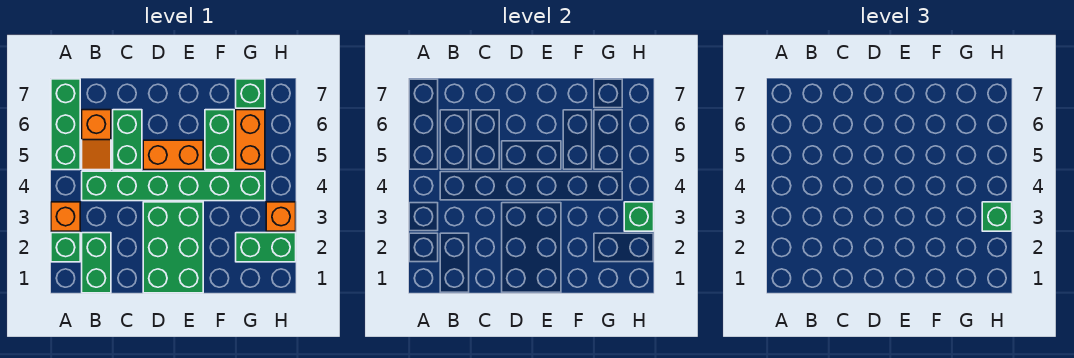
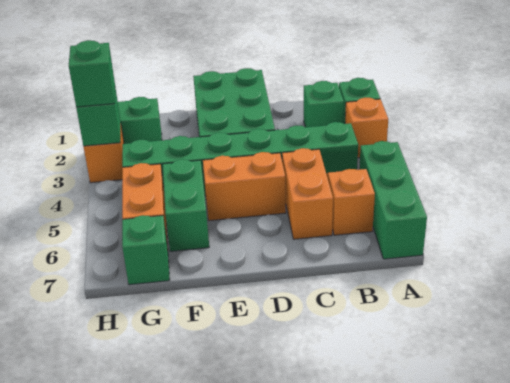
green brick B1:B2 level 1 -> green brick B2 level 1
green brick C5:C6 level 1 -> orange brick C5:C6 level 1

